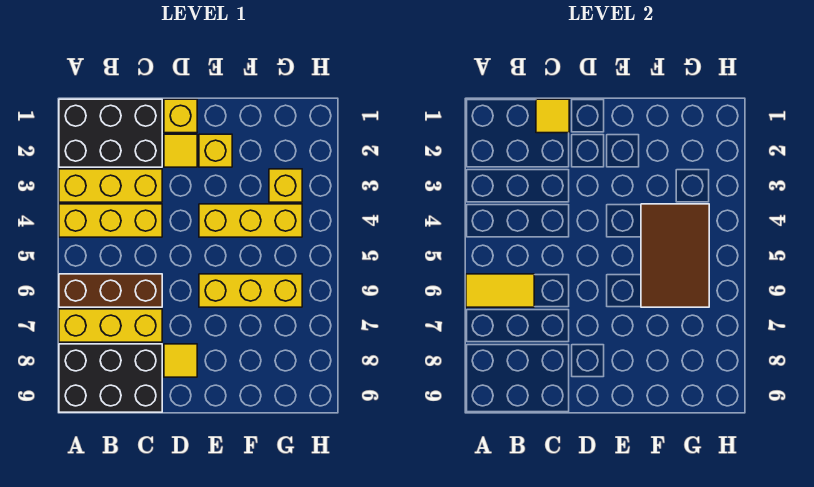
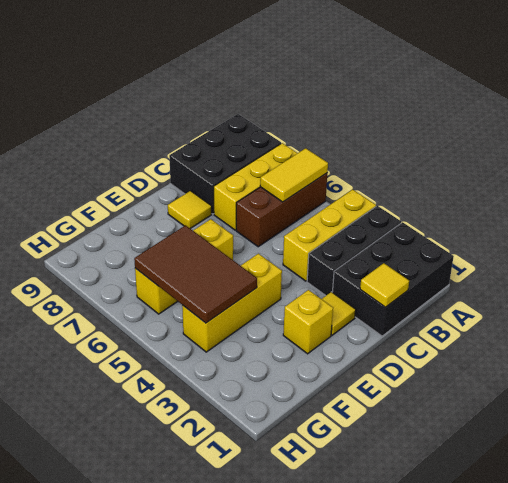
yellow brick A3:C3 level 1 -> black brick A3:C3 level 1
yellow brick D1 level 1 -> none
yellow brick G3 level 1 -> none

